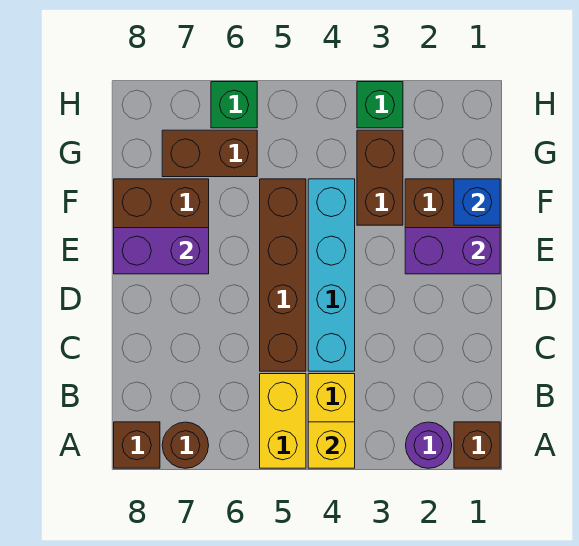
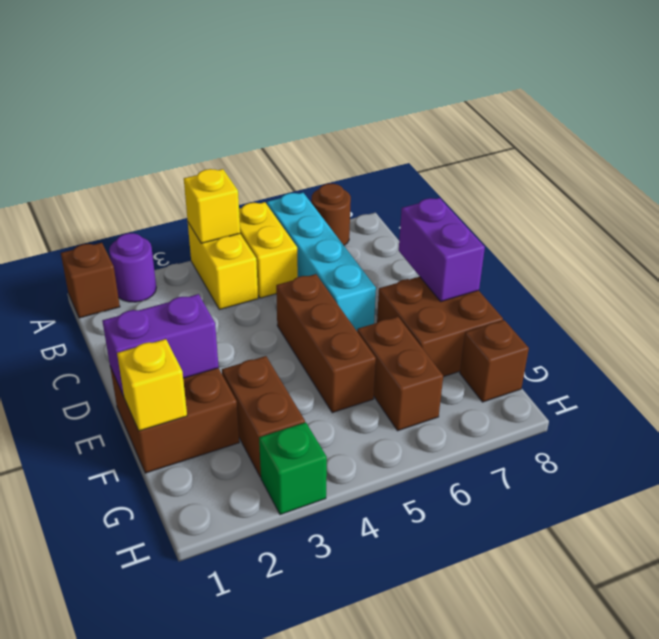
brown brick A8 level 1 -> brown brick G8 level 1
cyan brick C4:F4 level 1 -> cyan brick A6:D6 level 1
brown brick C5:F5 level 1 -> brown brick D5:F5 level 1
purple brick E7:E8 level 2 -> purple brick D8:E8 level 2
blue brick F1 level 2 -> yellow brick F1 level 2
brown brick G6:G7 level 1 -> brown brick F6:G6 level 1
green brick H6 level 1 -> none

